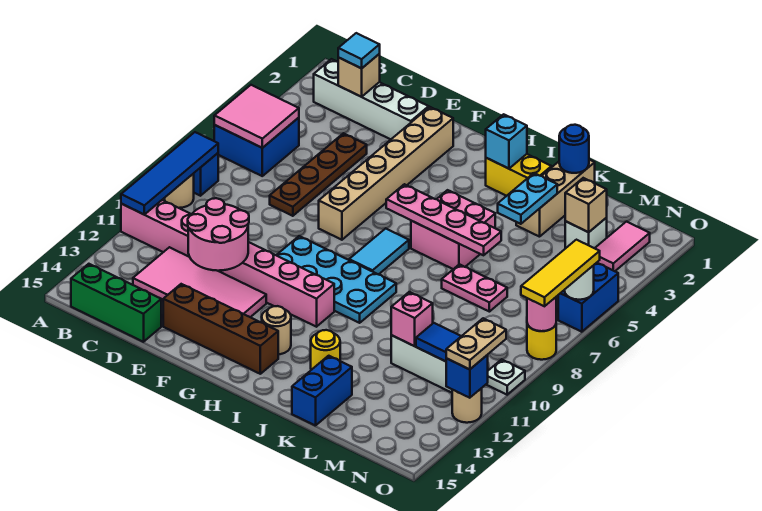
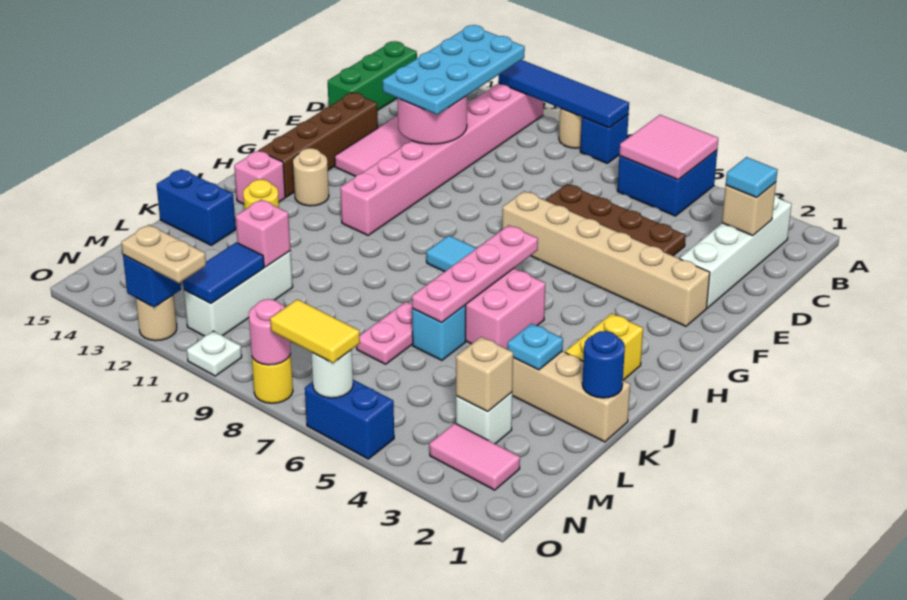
cyan plate F9:I10 level 1 -> cyan plate B11:E12 level 3
cyan brick I2 level 2 -> cyan brick K6 level 1
none -> pink brick I14 level 1
cyan plate K3:K4 level 2 -> cyan plate K3 level 2
yellow tile O6:O8 level 3 -> yellow tile O6:O7 level 3

